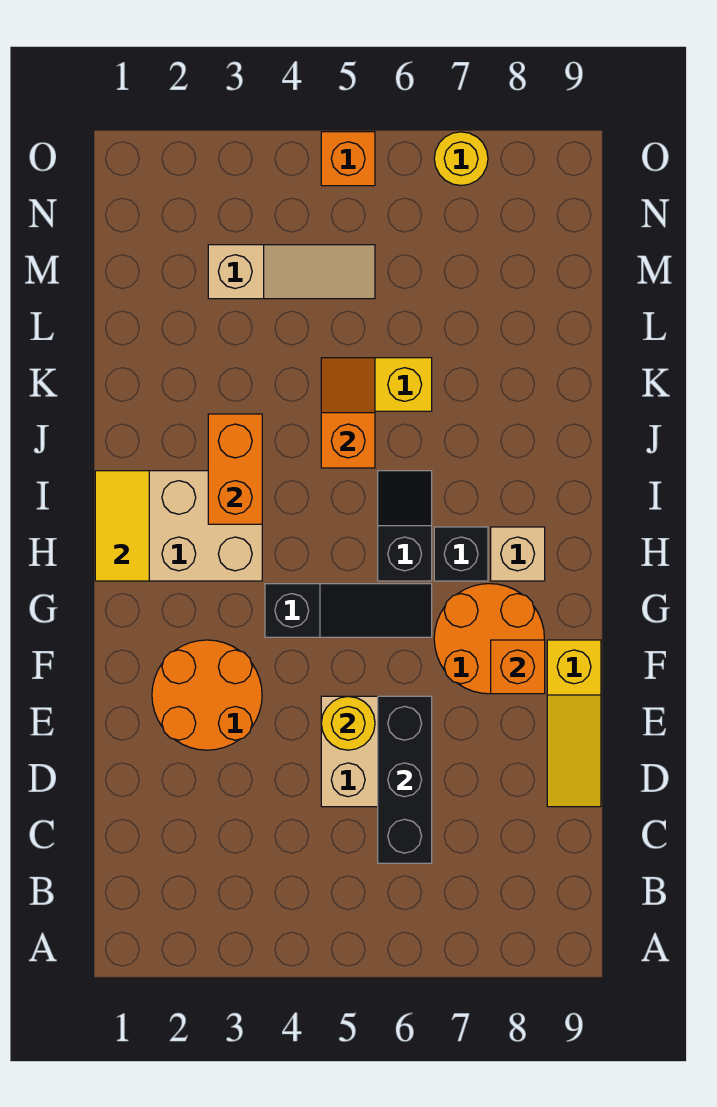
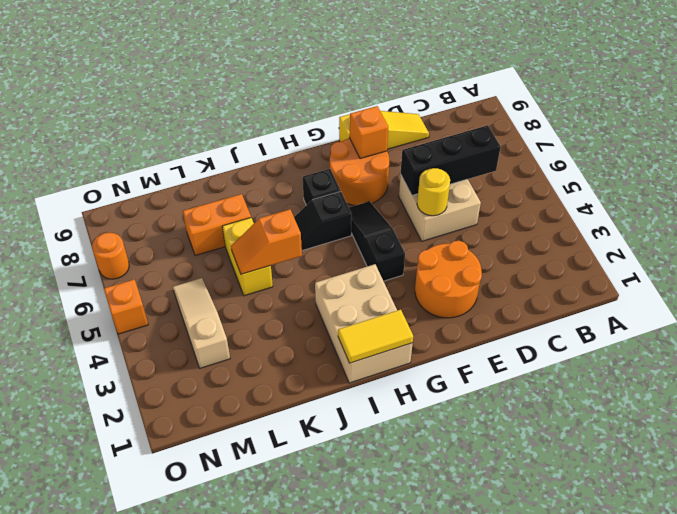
tan brick H8 level 1 -> none
orange brick I3:J3 level 2 -> orange brick K7:L7 level 1
yellow round brick O7 level 1 -> orange round brick O7 level 1

